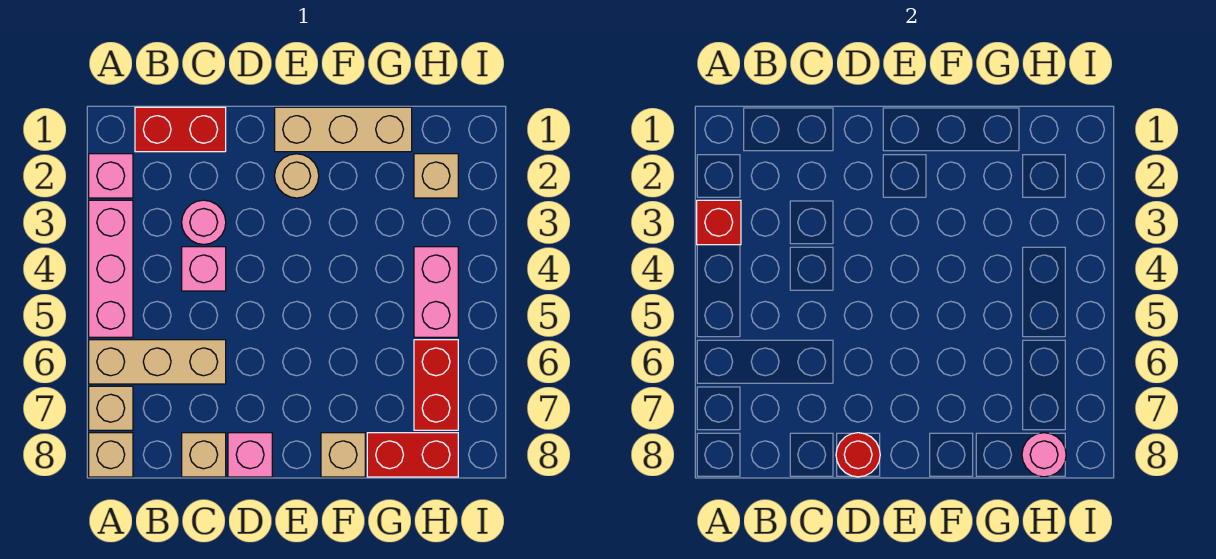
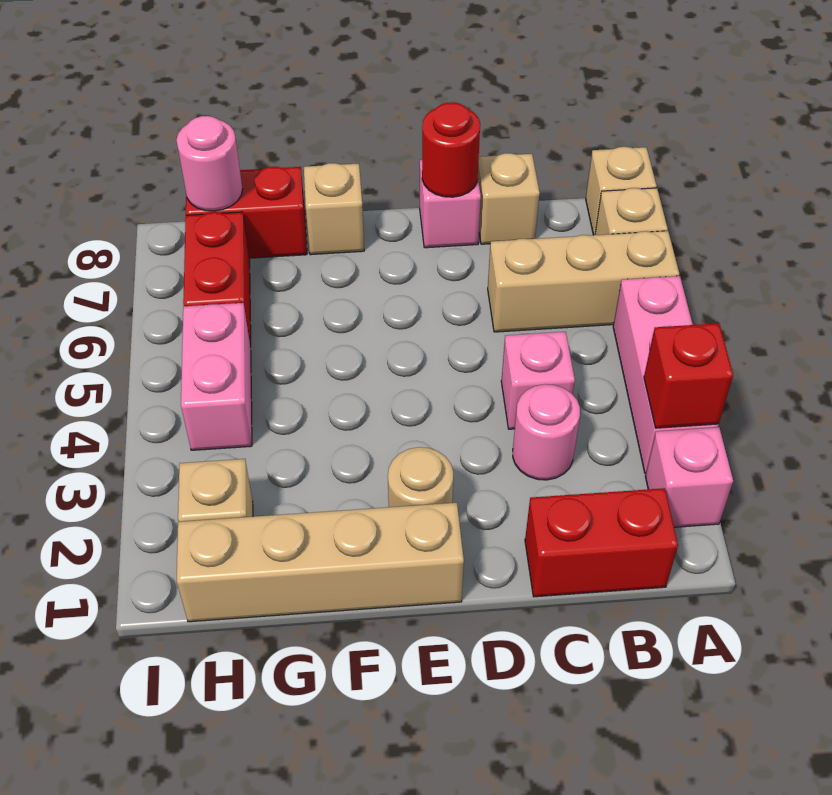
tan brick E1:G1 level 1 -> tan brick E1:H1 level 1

